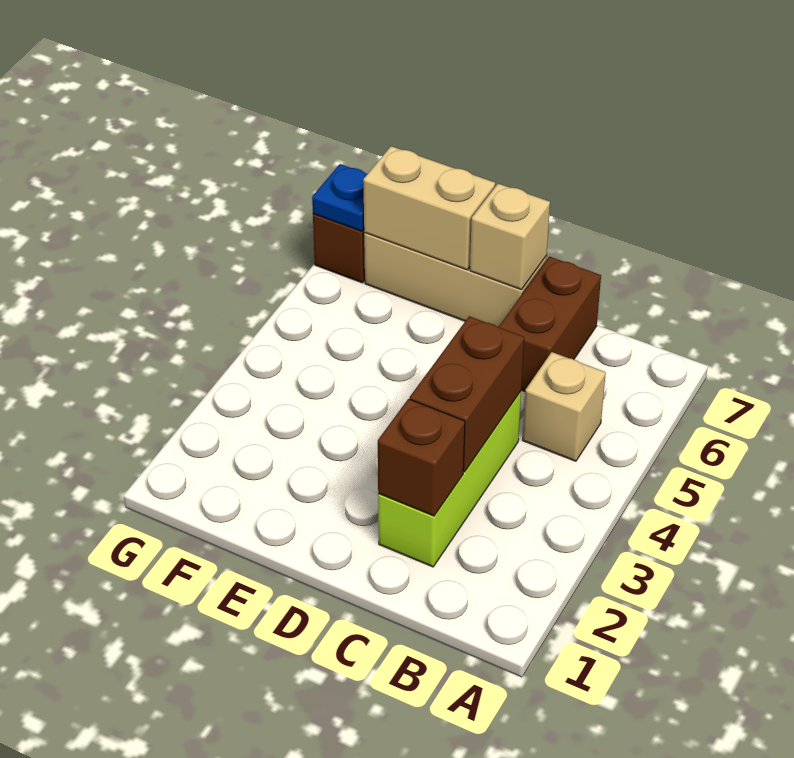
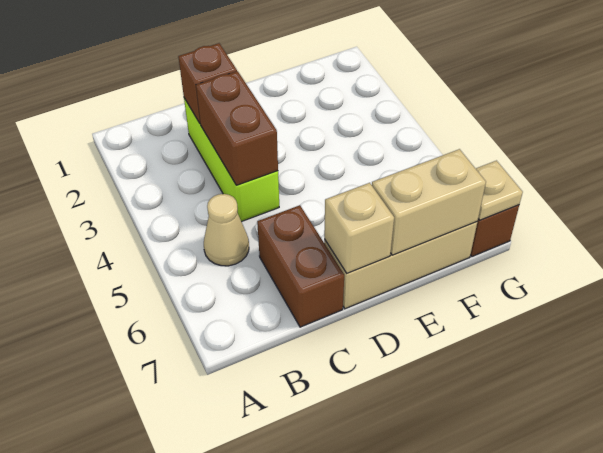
tan brick B5 level 1 -> tan cone B5 level 1
blue plate G7 level 2 -> tan plate G7 level 2

